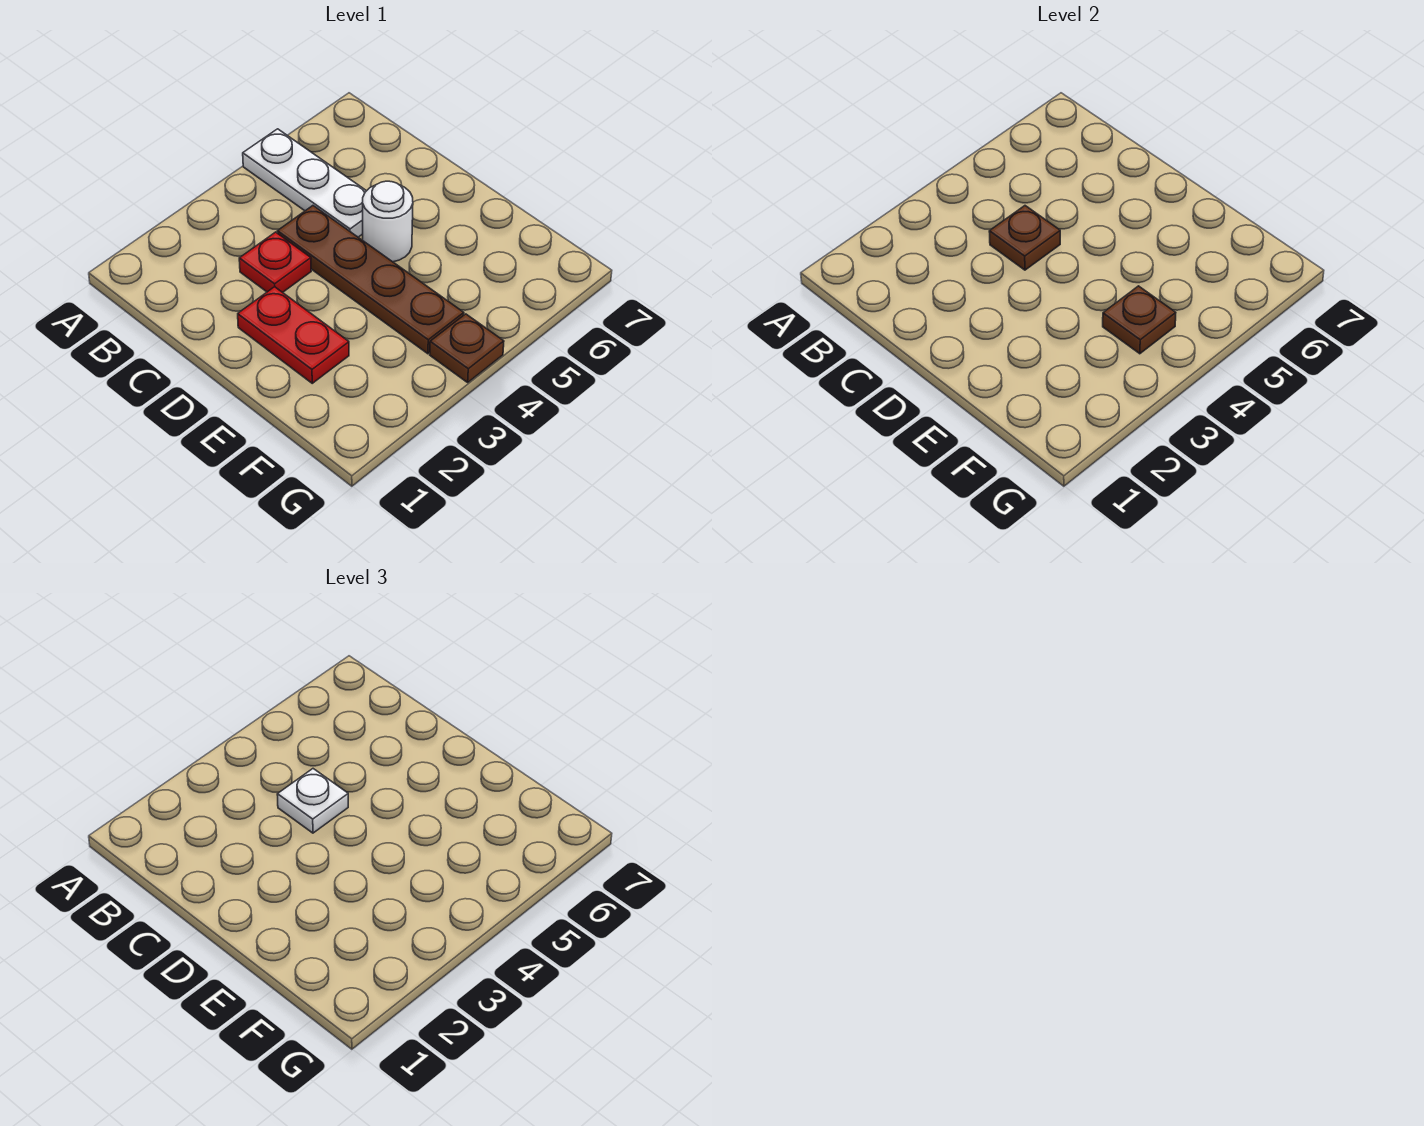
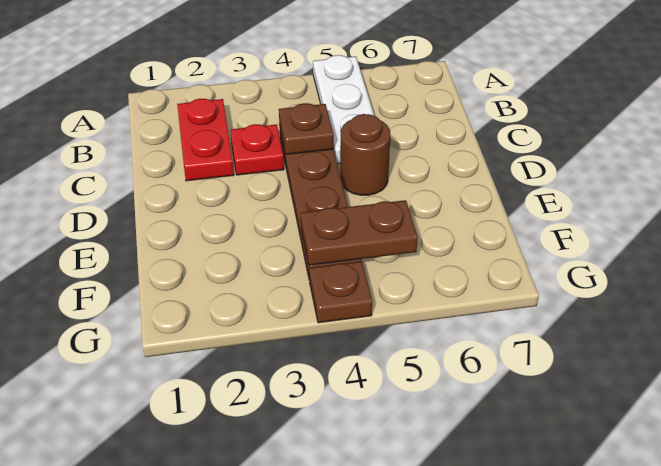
white plate C4 level 3 -> none
red plate D2:E2 level 1 -> red plate B2:C2 level 1
white round brick D5 level 1 -> brown round brick D5 level 1
brown plate F4 level 2 -> brown plate F4:F5 level 2

